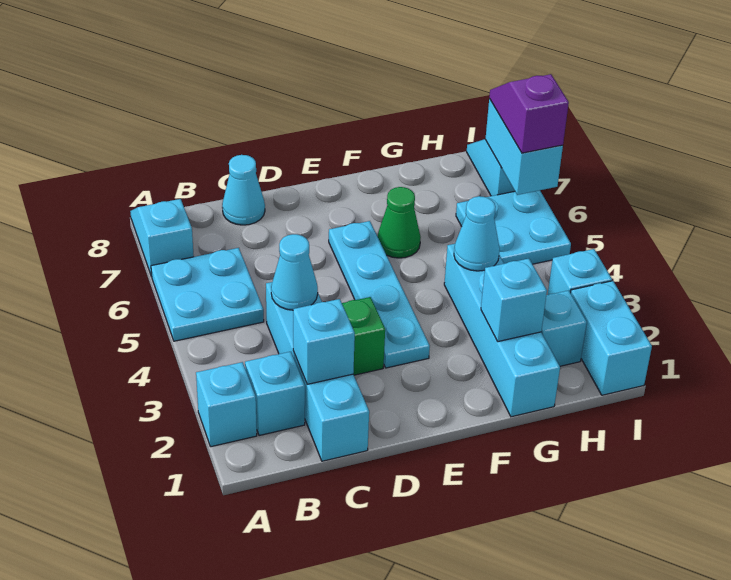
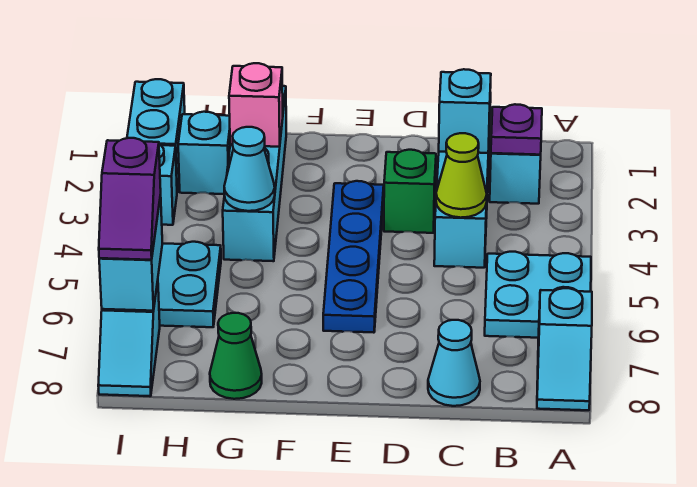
cyan brick A2 level 1 -> none
none -> purple plate B2 level 2
cyan cone C4 level 2 -> lime cone C4 level 2
cyan plate E3:E6 level 1 -> blue plate E3:E6 level 1
green cone F6 level 1 -> green cone G8 level 1
cyan brick G2 level 2 -> pink brick G2 level 2

